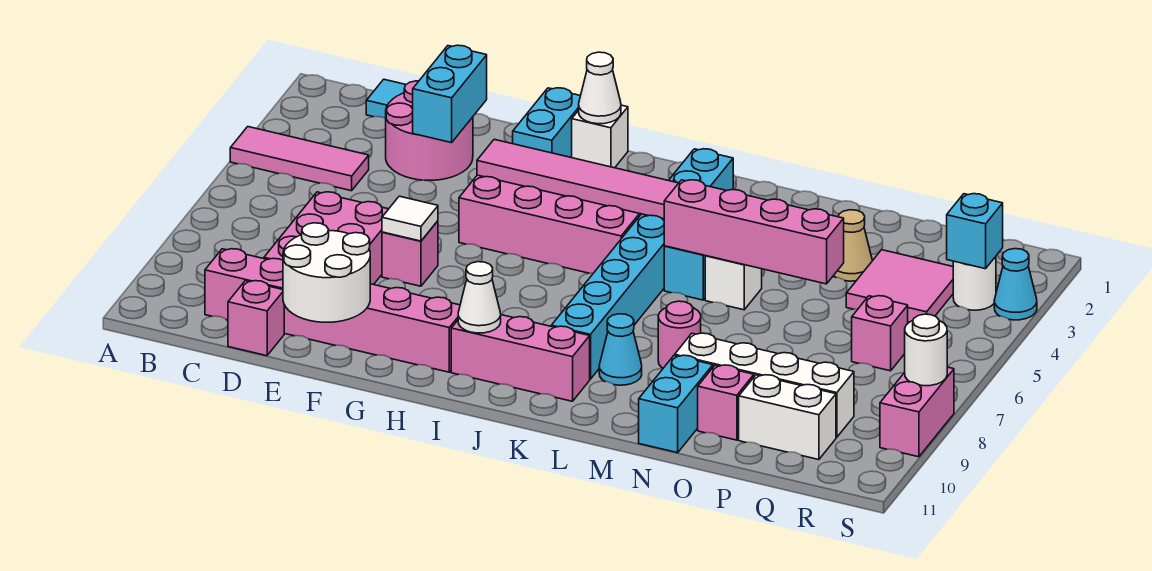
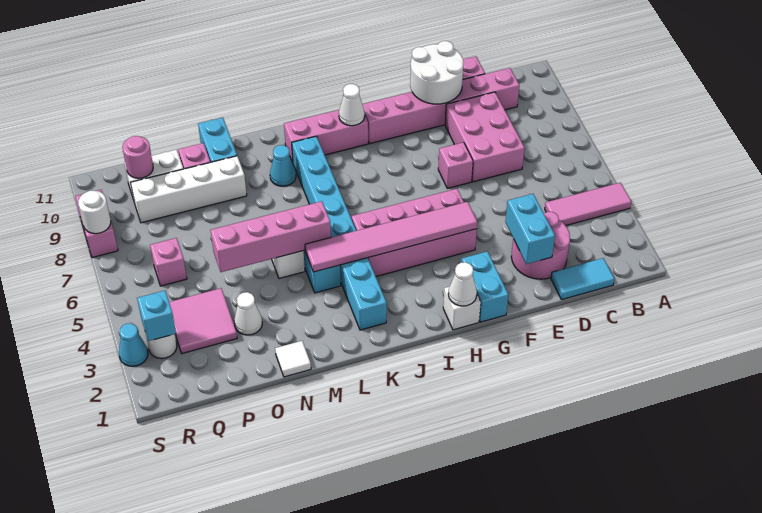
white tile F7 level 2 -> white tile N1 level 1
pink round brick M8 level 1 -> pink round brick Q10 level 2
tan cone O3 level 1 -> white cone O3 level 1

